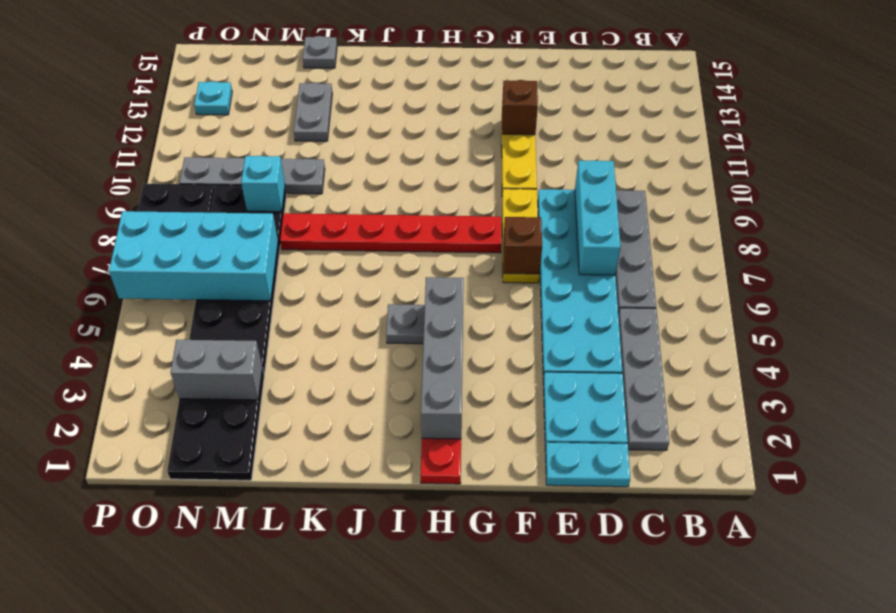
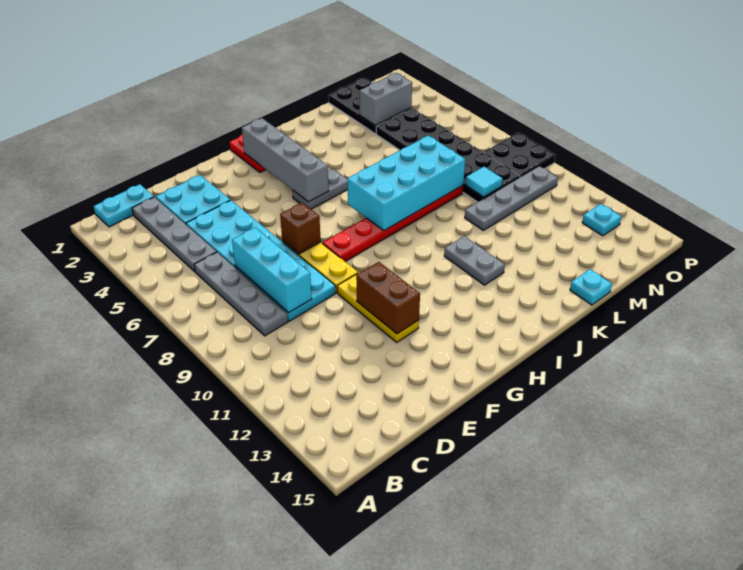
cyan plate D1:E1 level 1 -> cyan plate B1:C1 level 1
brown brick F12 level 2 -> brown brick F11:F12 level 2
grey plate L12:L13 level 1 -> grey plate J11:J12 level 1
grey plate L15 level 1 -> cyan plate L15 level 1
cyan brick M6:P7 level 2 -> cyan brick I7:L8 level 2
cyan brick M9 level 2 -> cyan tile M9 level 2

